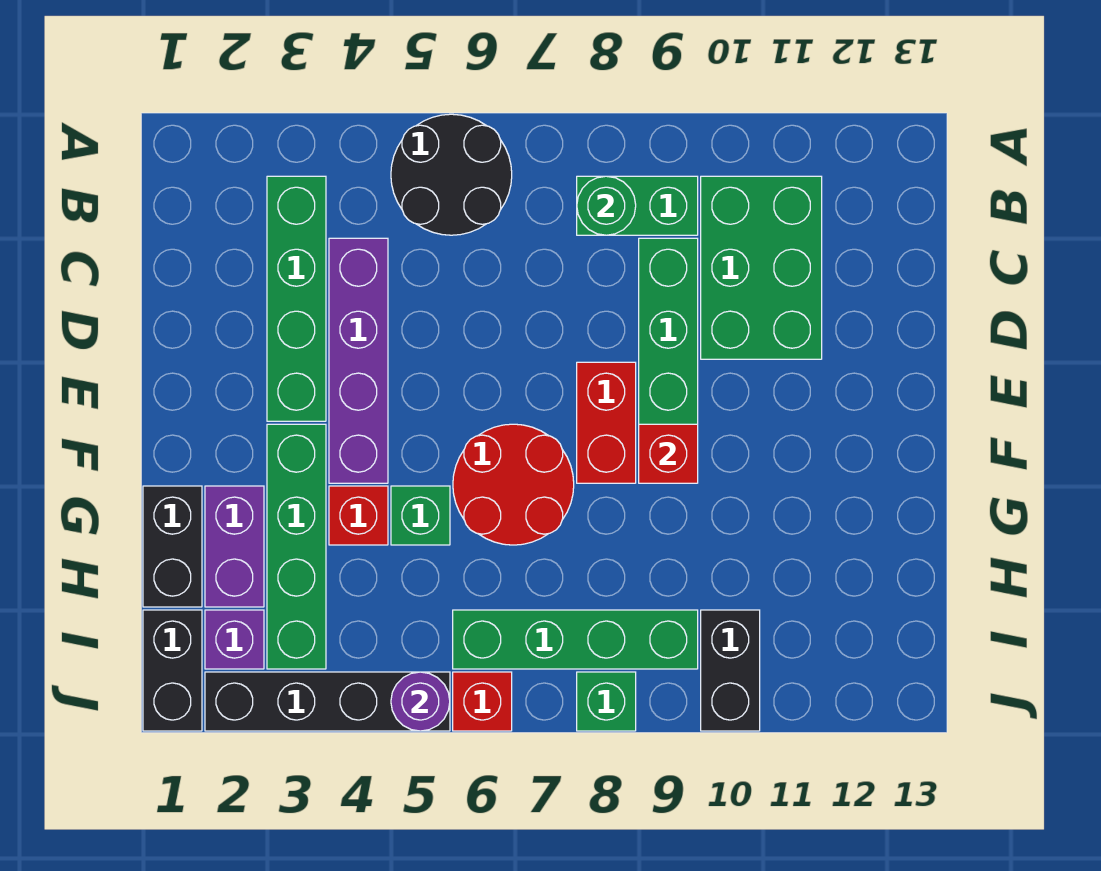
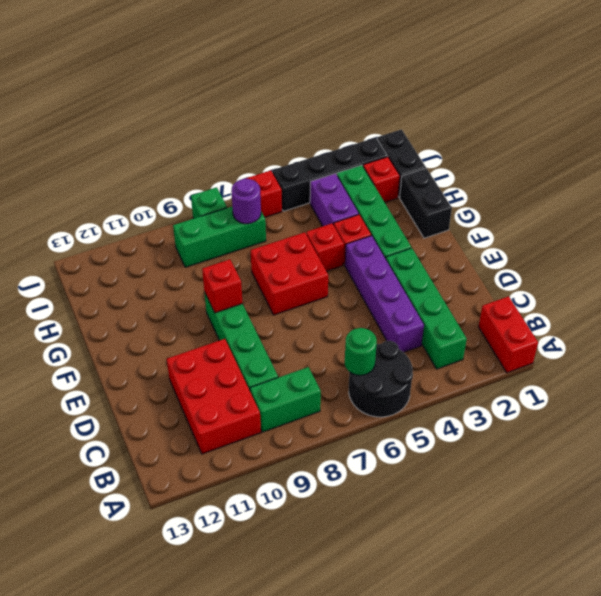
green round brick B8 level 2 -> green round brick B6 level 2
green brick B10:D11 level 1 -> red brick B10:D11 level 1
red brick E8:F8 level 1 -> red brick A1:B1 level 1
red round brick F6:G7 level 1 -> red brick F6:G7 level 1
purple brick G2:H2 level 1 -> purple brick H4:I4 level 1
green brick G5 level 1 -> red brick G5 level 1
purple brick I2 level 1 -> red brick I2 level 1
green brick I6:I9 level 1 -> green brick I7:I9 level 1
black brick I10:J10 level 1 -> none
purple round brick J5 level 2 -> purple round brick I7 level 2

